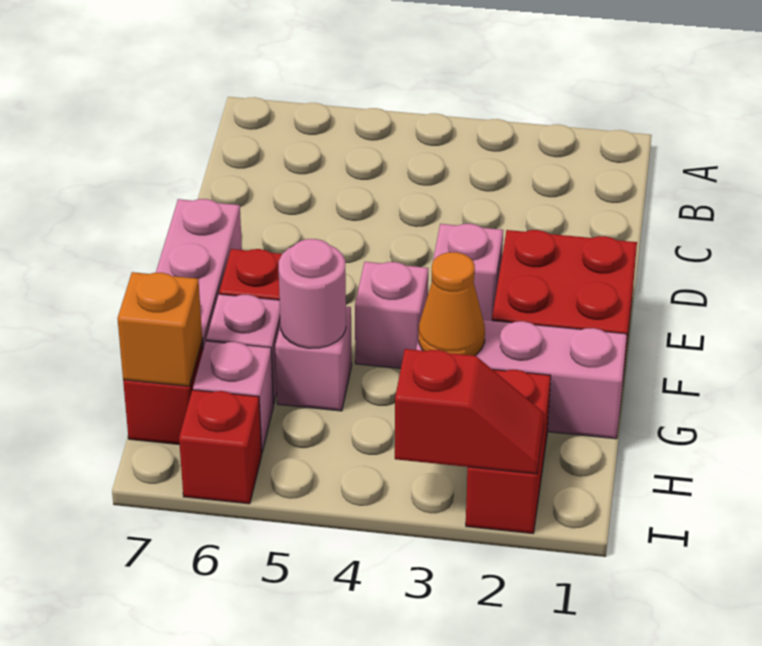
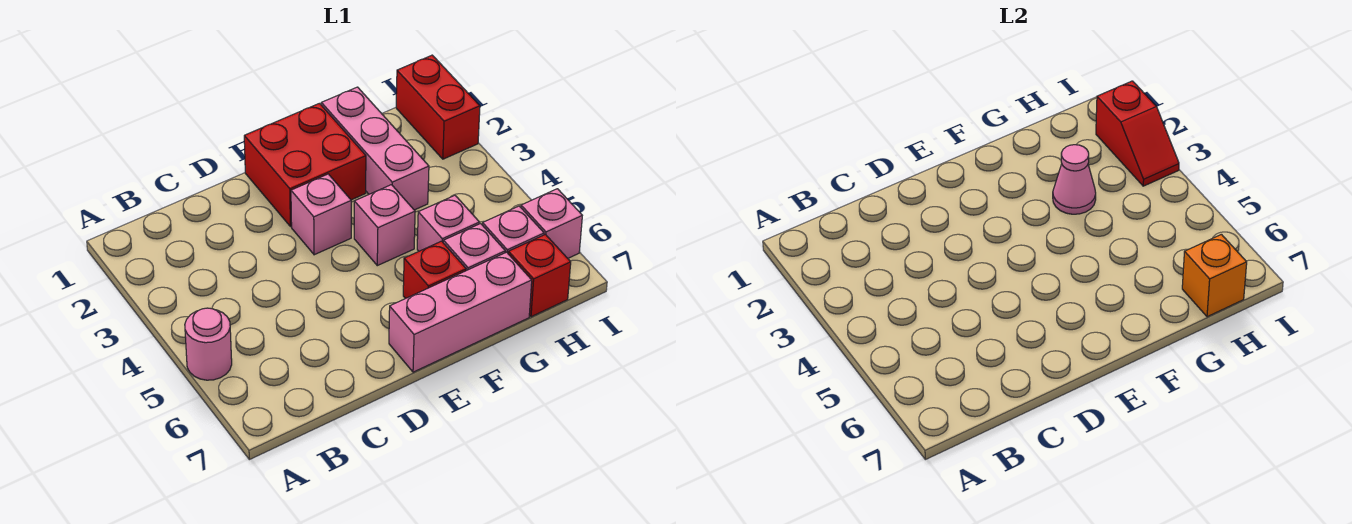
orange cone G3 level 2 -> pink cone G3 level 2
pink round brick G5 level 2 -> pink round brick A5 level 1
red brick H2:I2 level 1 -> red brick I1:I2 level 1
red slope I2:I3 level 2 top 3 -> red slope I2:I3 level 2 top 2
red brick I6 level 1 -> pink brick I6 level 1

